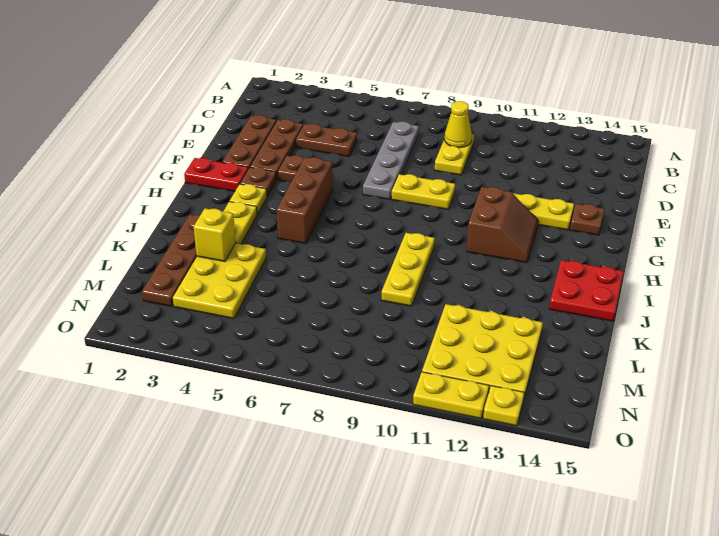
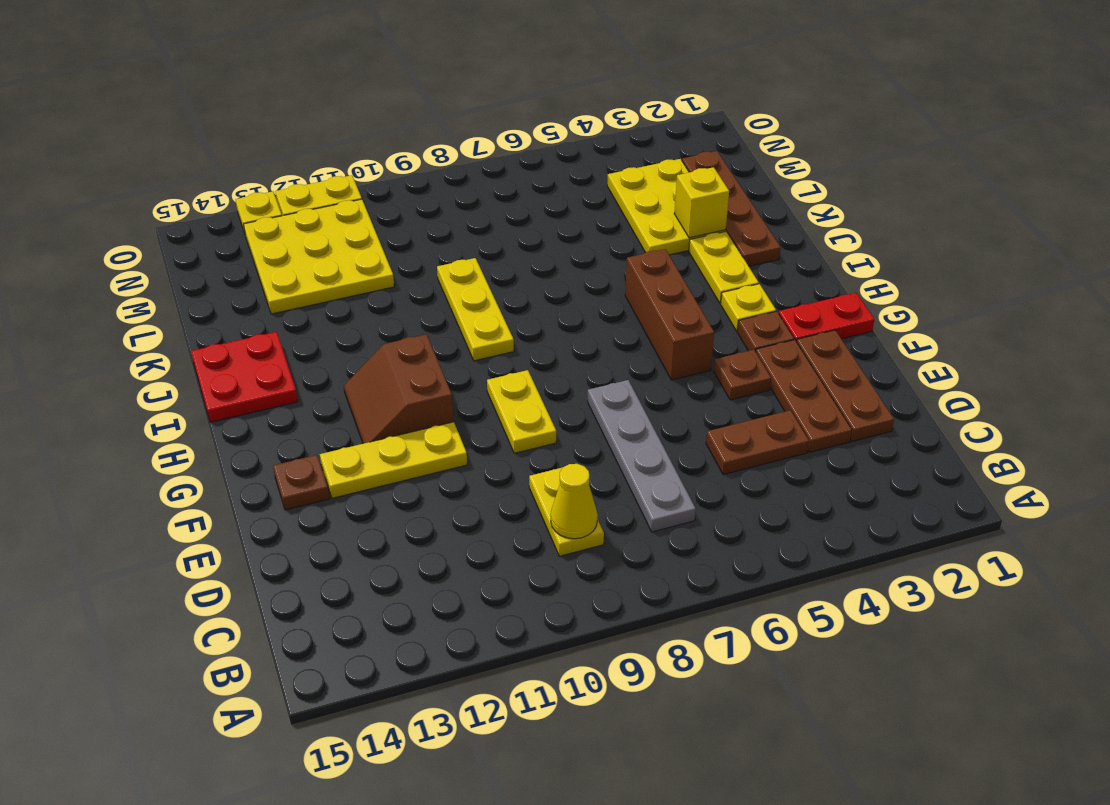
yellow plate F8:F9 level 1 -> yellow plate F9:G9 level 1

